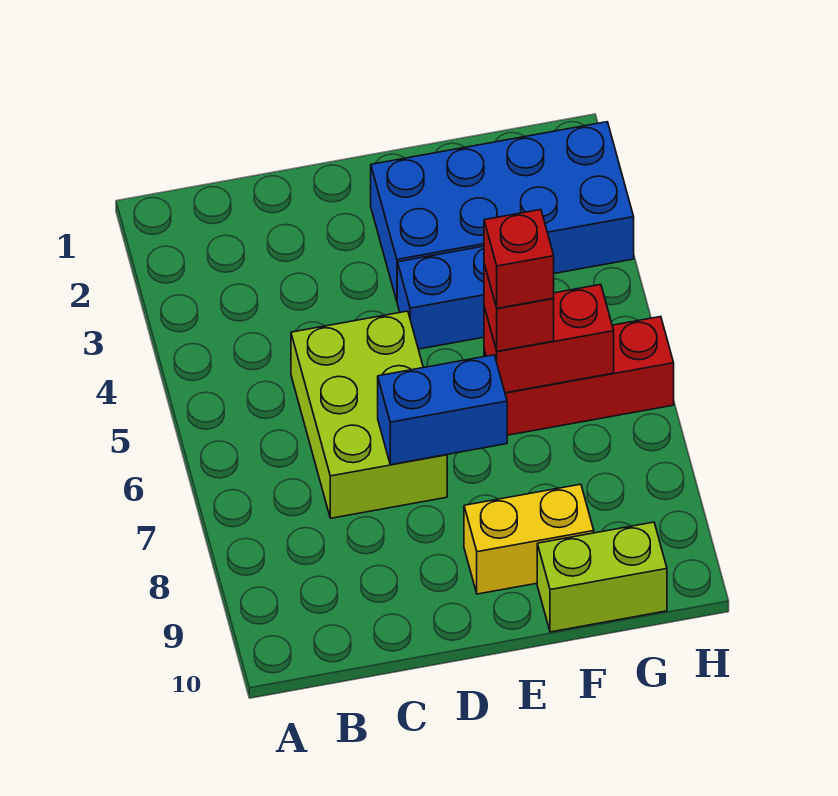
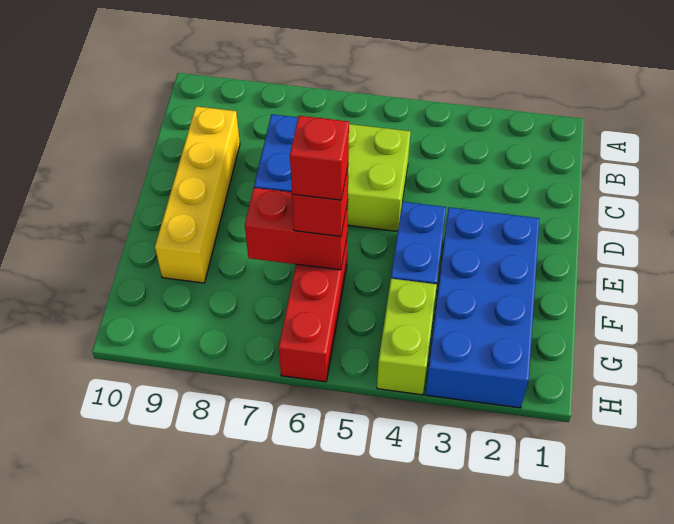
yellow brick E9:F9 level 1 -> yellow brick C9:F9 level 1
red brick F6:G6 level 2 -> red brick F6:F7 level 2
lime brick F10:G10 level 1 -> lime brick G4:H4 level 1

